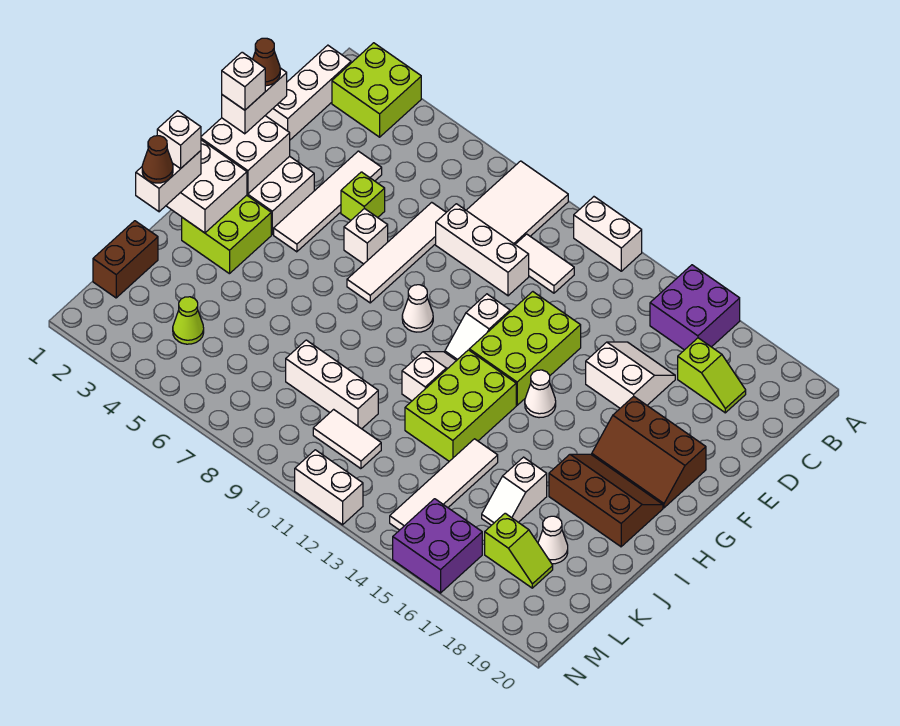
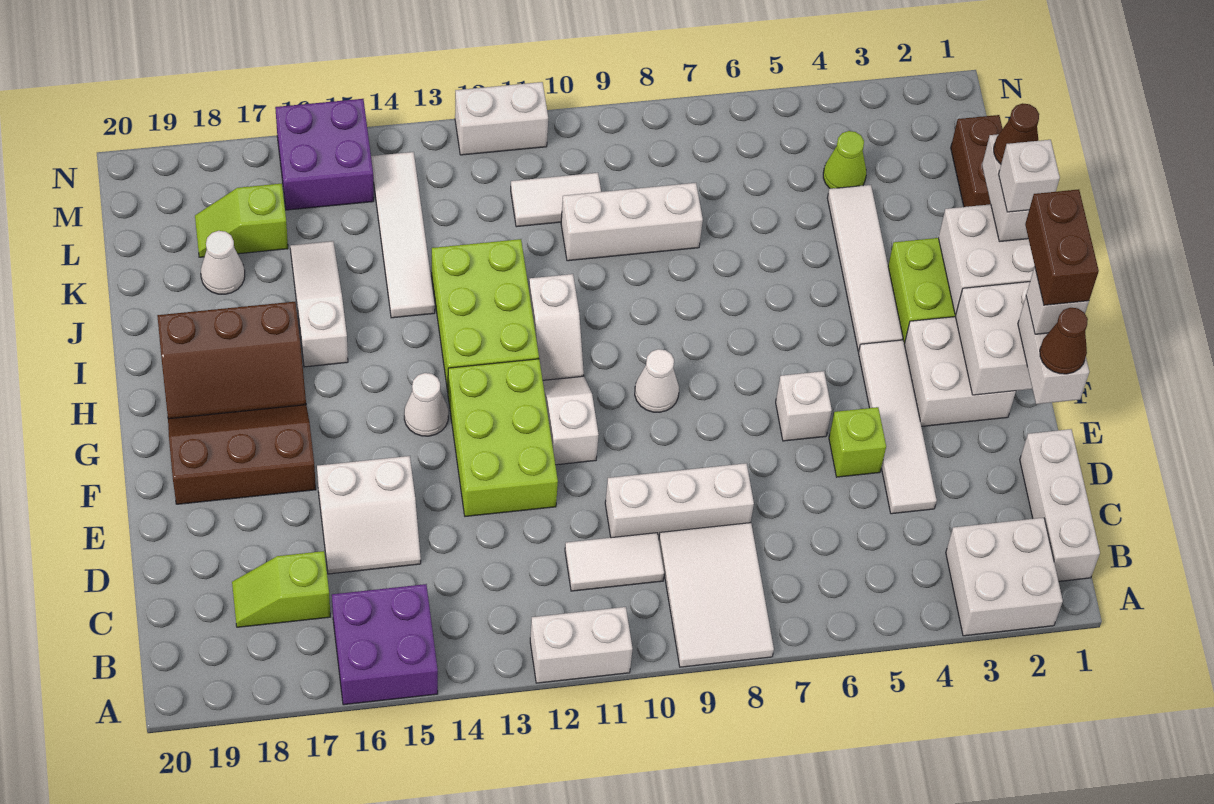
lime brick A2:B3 level 1 -> white brick A2:B3 level 1
white tile D7:G7 level 1 -> white tile H4:K4 level 1
none -> brown brick F1:G1 level 5
white slope J16:K16 level 1 top J -> white slope I16:K16 level 1 top I

